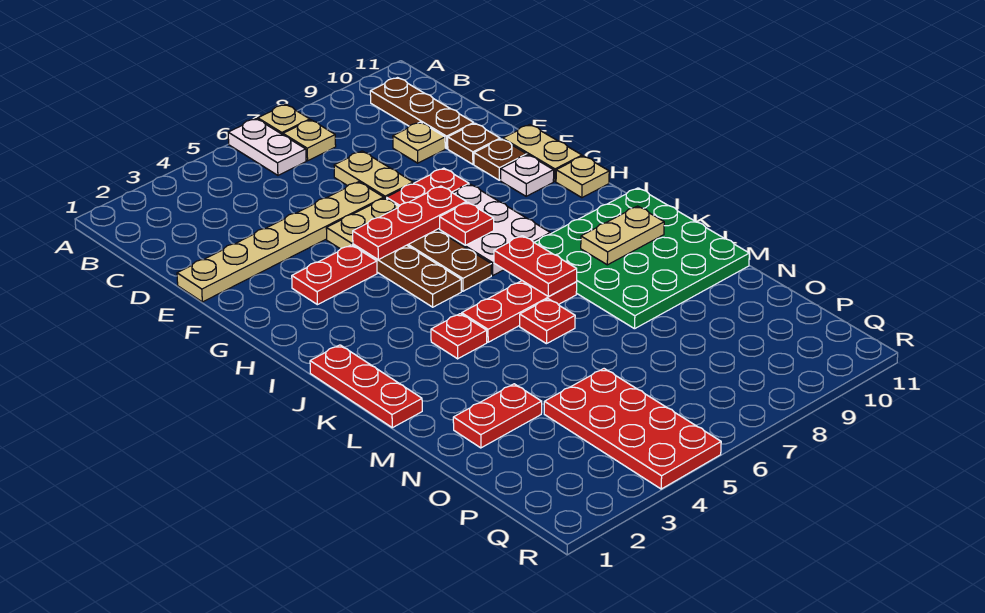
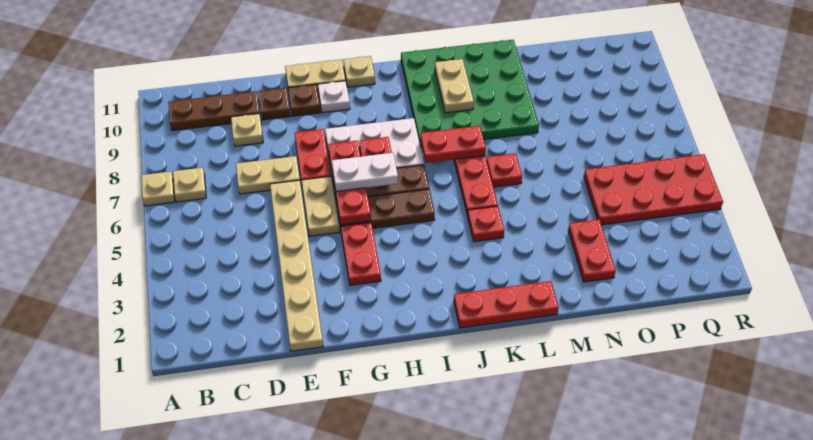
white plate A6:B6 level 1 -> white plate G6:H6 level 3

